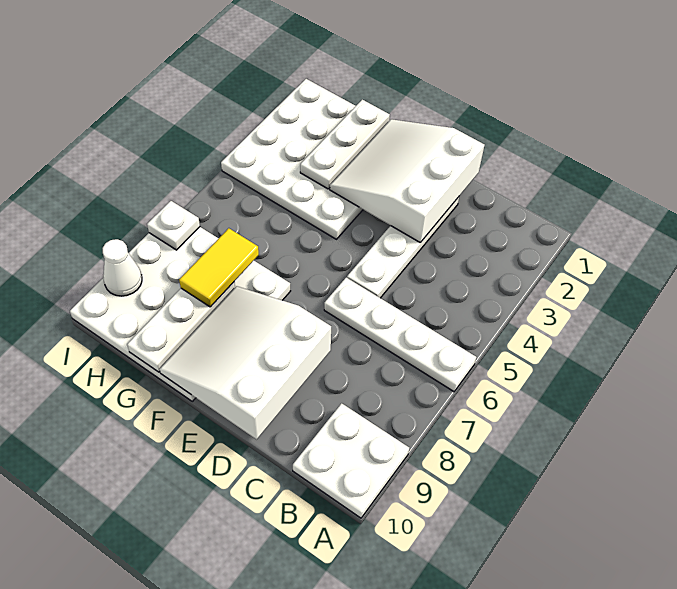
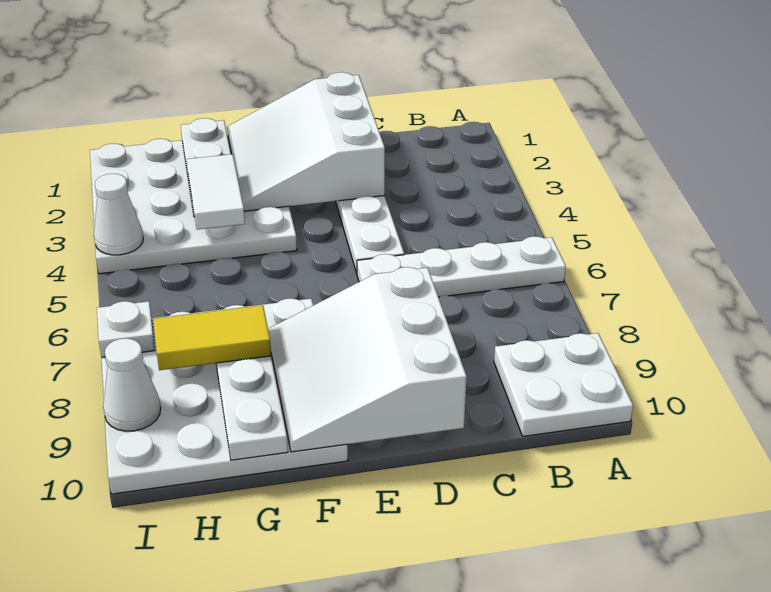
none -> white tile G3:G4 level 3
yellow tile G7:G8 level 3 -> yellow tile G8:H8 level 3
none -> white cone I4 level 2

